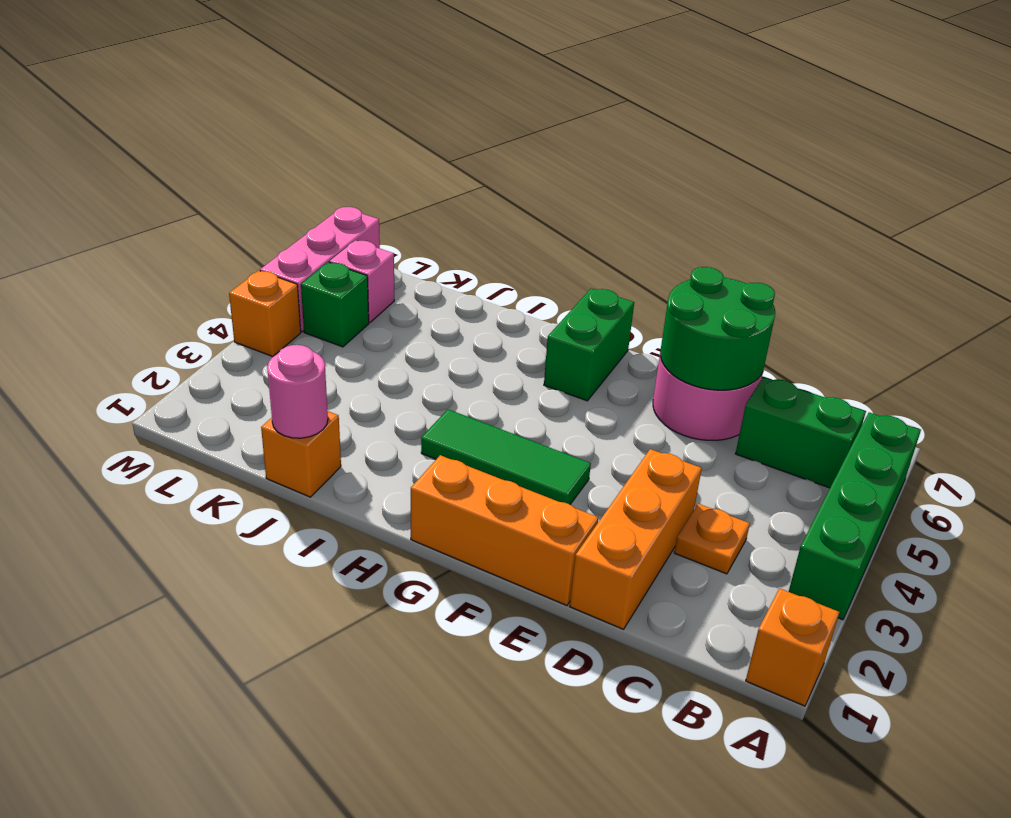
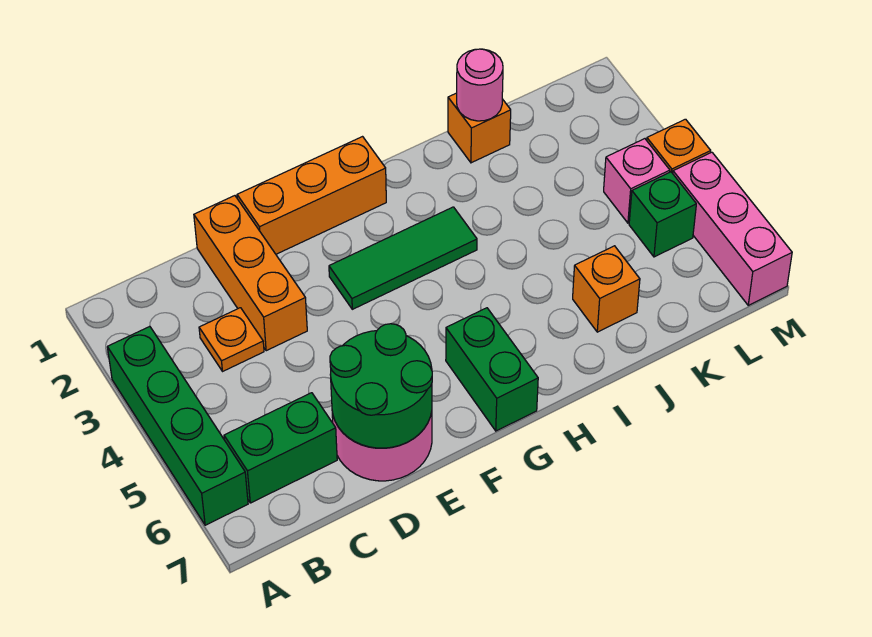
orange brick A1 level 1 -> orange brick J6 level 1
pink brick L6 level 1 -> pink brick L4 level 1

